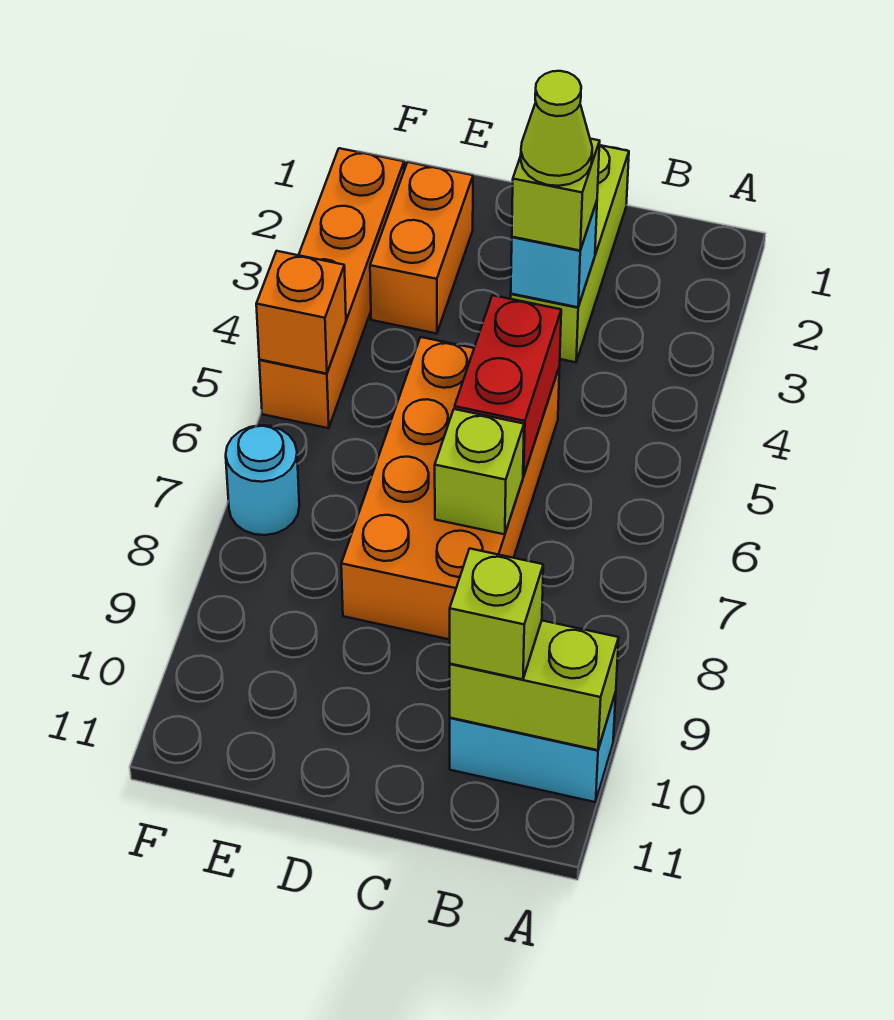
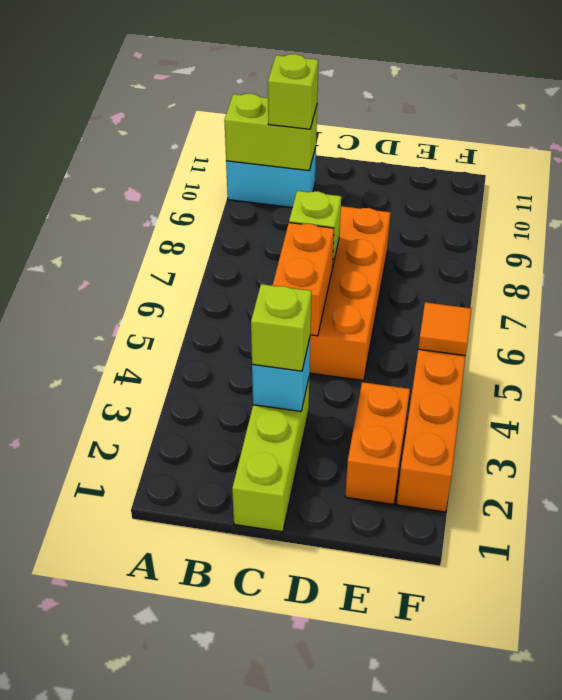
lime cone C3 level 4 -> none
red brick C5:C6 level 2 -> orange brick C5:C6 level 2
orange brick F5 level 2 -> orange tile F5 level 2
cyan round brick F7 level 1 -> none

